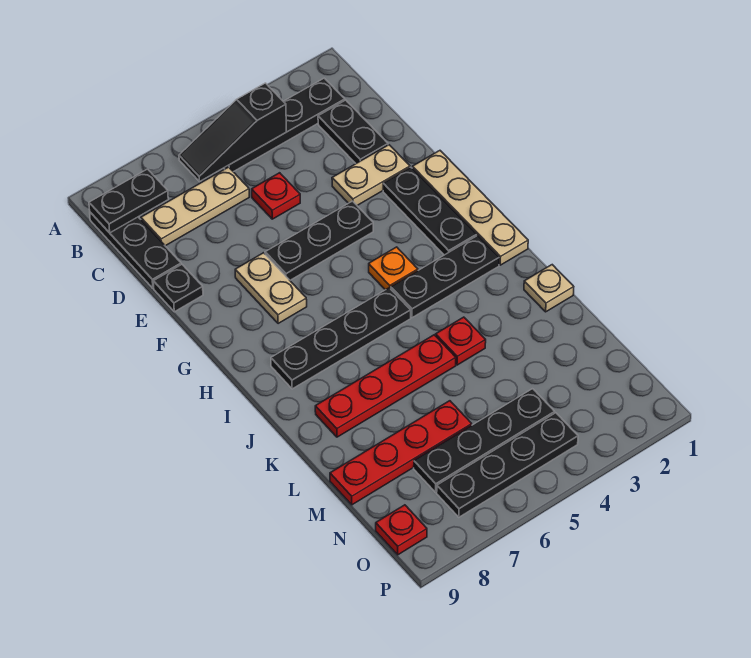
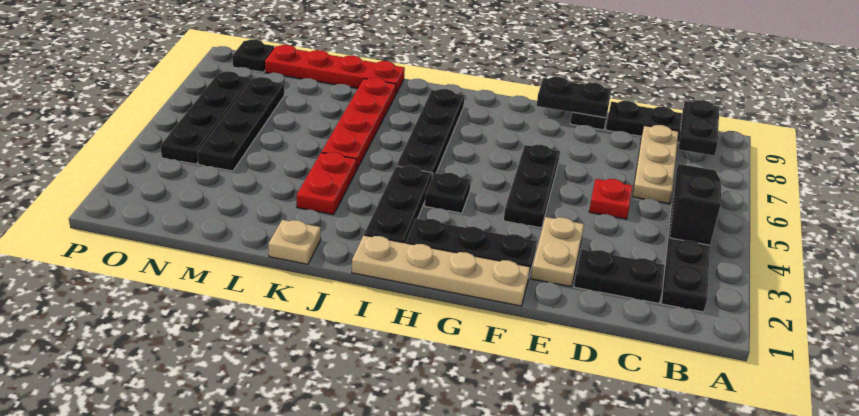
none -> black plate E9:F9 level 2
tan plate F7:G7 level 1 -> none
orange plate H4 level 1 -> black plate H4 level 1
red plate K4 level 1 -> red plate K3:K4 level 1
red plate M6:M9 level 1 -> red plate K9:N9 level 1
red plate O9 level 1 -> black plate O9 level 1

